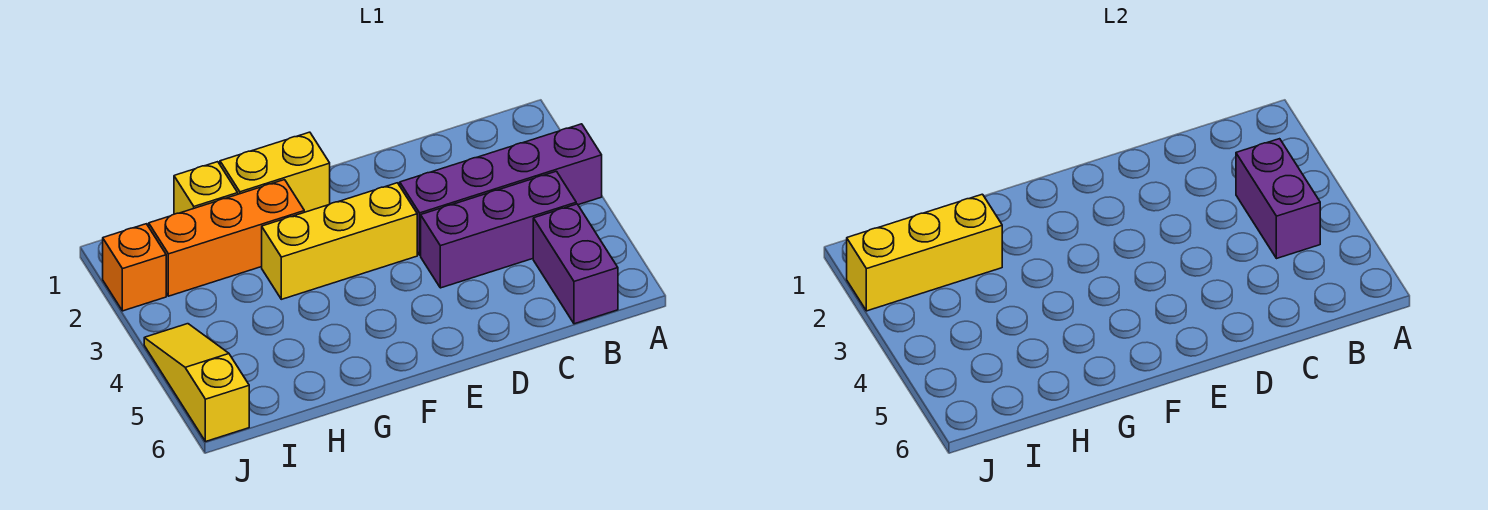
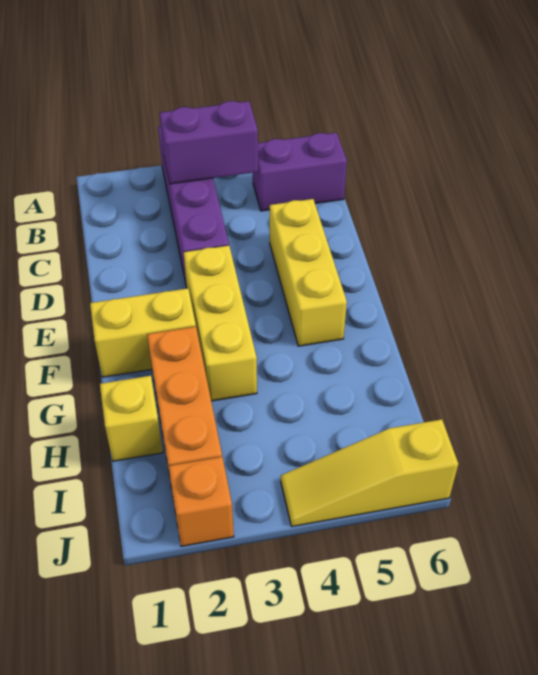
purple brick B4:D4 level 1 -> none
yellow brick F1:G1 level 1 -> yellow brick F1:F2 level 1
yellow brick H2:J2 level 2 -> yellow brick D5:F5 level 1

